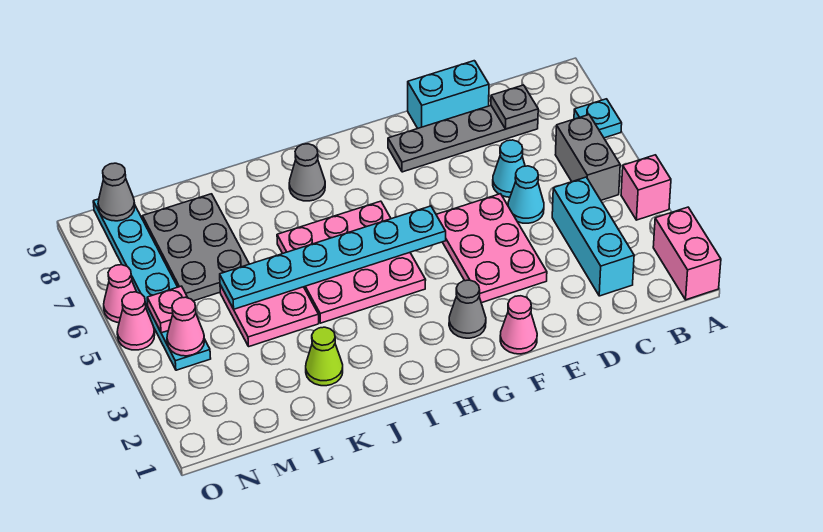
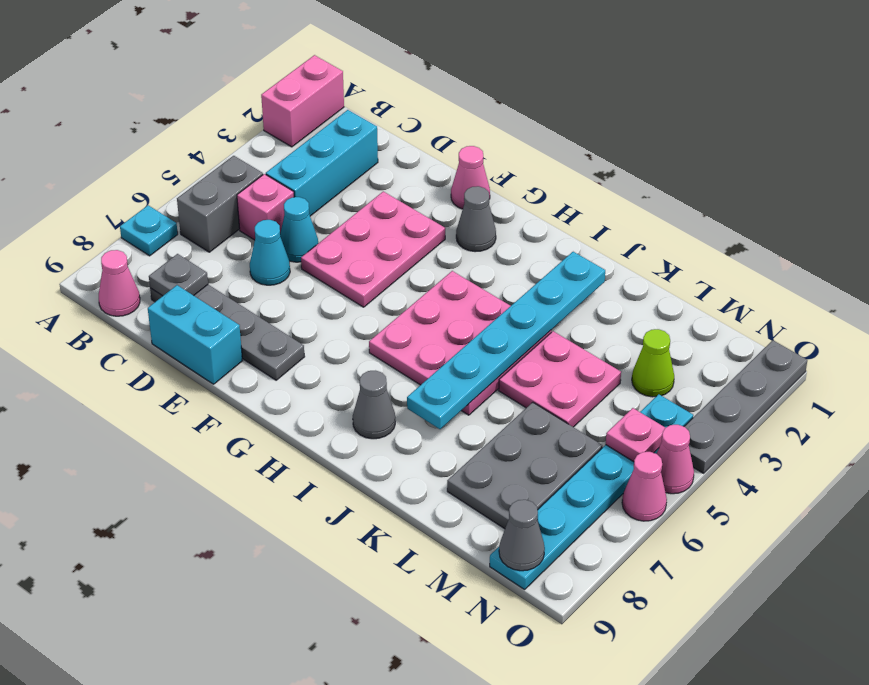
pink brick A4 level 1 -> pink brick C5 level 1
cyan plate G5:L5 level 2 -> cyan plate J2:J7 level 2
lime cone K2 level 1 -> lime cone M3 level 1
pink cone N4 level 2 -> pink cone B9 level 1
none -> grey plate O1:O4 level 1

